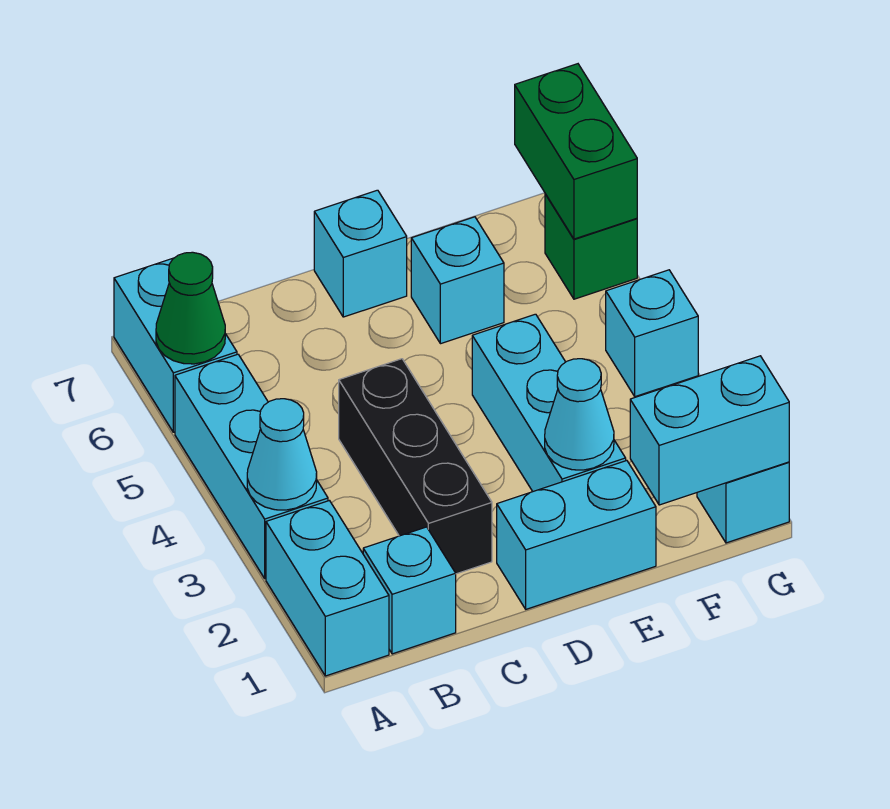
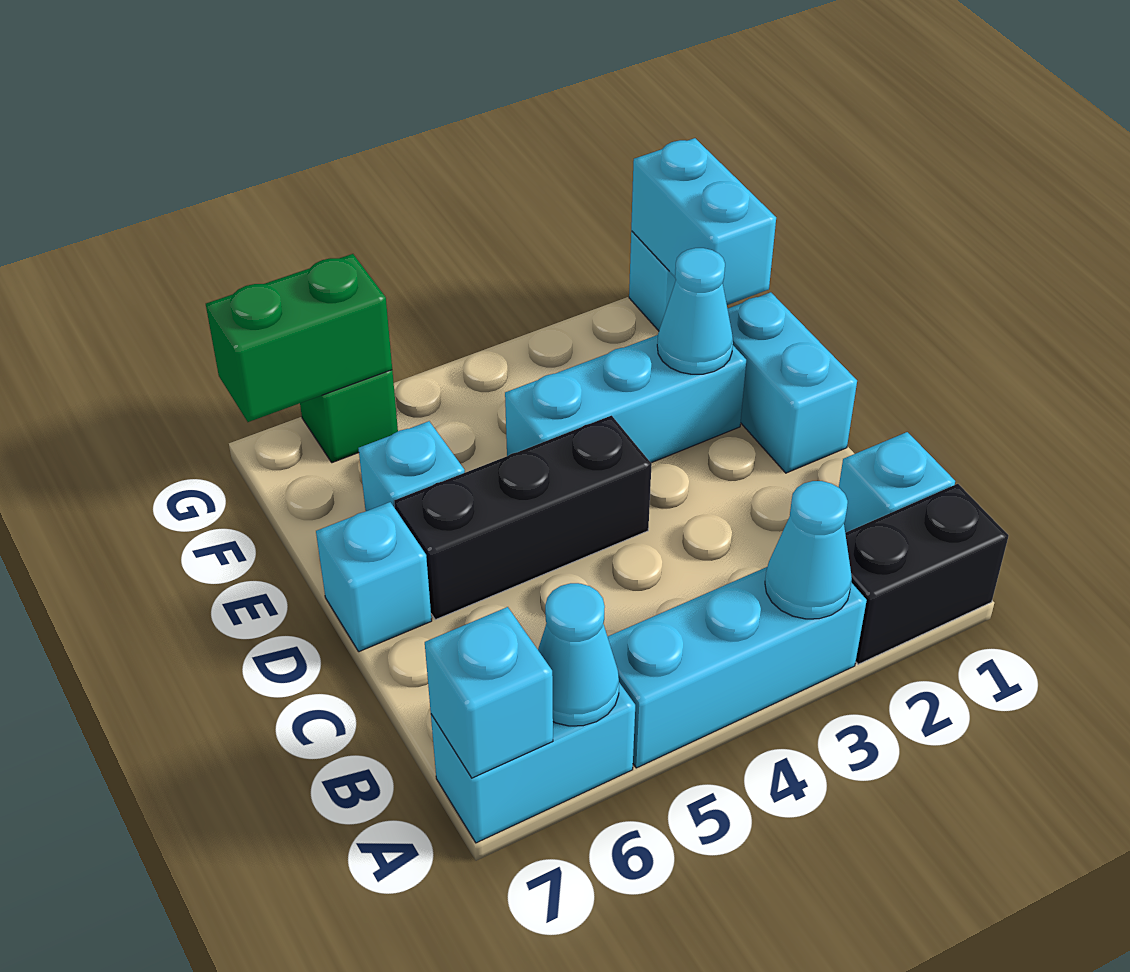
cyan brick A1:A2 level 1 -> black brick A1:A2 level 1
green cone A6 level 2 -> cyan cone A6 level 2
black brick C2:C4 level 1 -> black brick D4:D6 level 1
cyan brick G4 level 1 -> cyan brick A7 level 2

